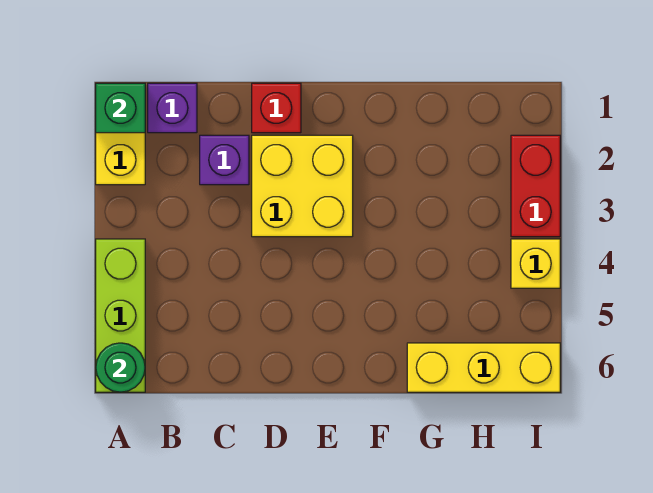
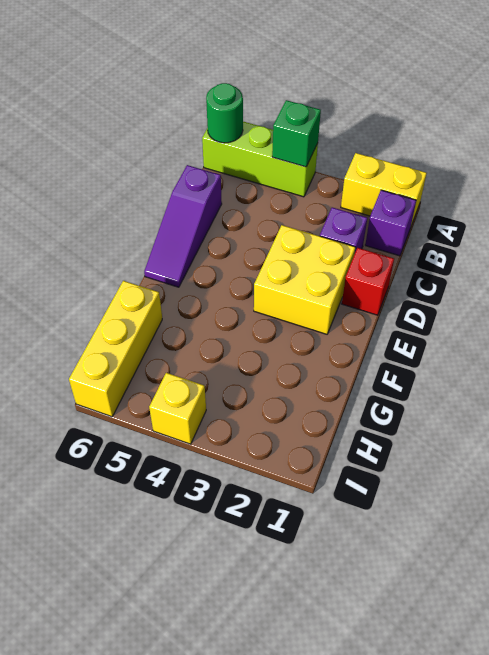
green brick A1 level 2 -> green brick A4 level 2
none -> purple slope C6:E6 level 1 top C
red brick I2:I3 level 1 -> none

